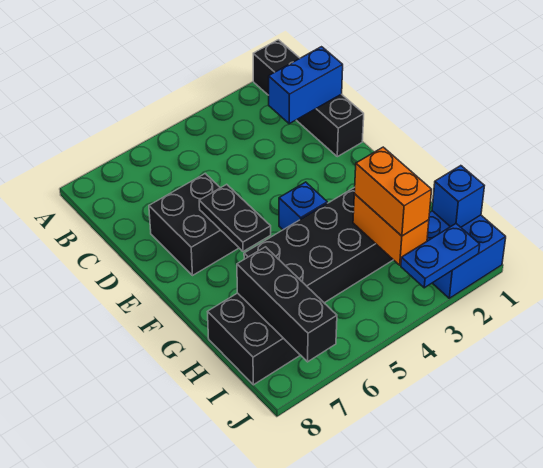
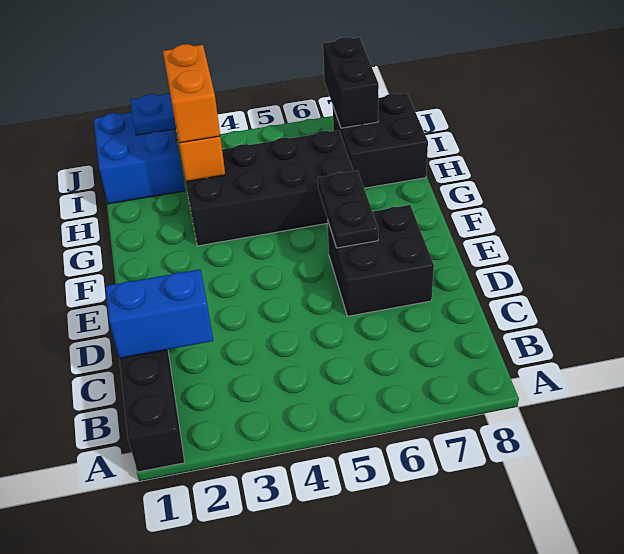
blue brick F4 level 1 -> none
black brick H7:J7 level 2 -> black brick I7:J7 level 2
blue brick I1 level 2 -> none

